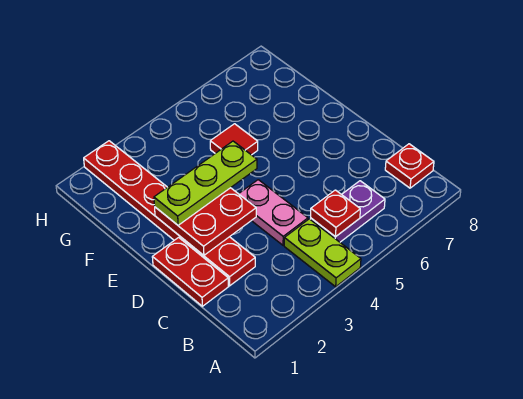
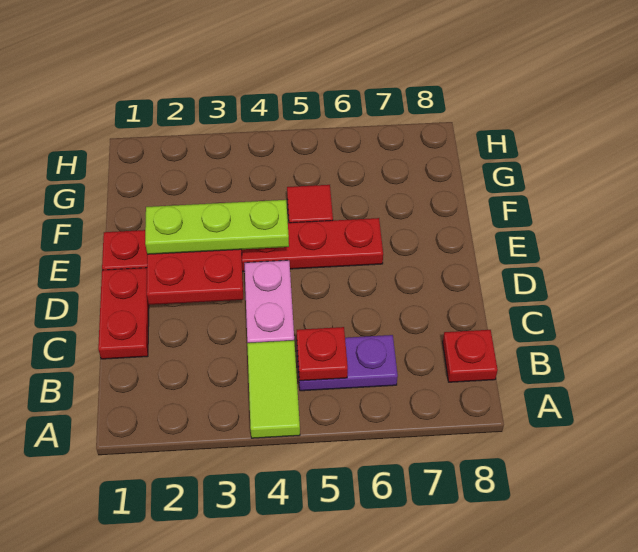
lime plate A4:B4 level 1 -> lime tile A4:B4 level 1
red plate C2:H2 level 1 -> red plate E1:E6 level 1

